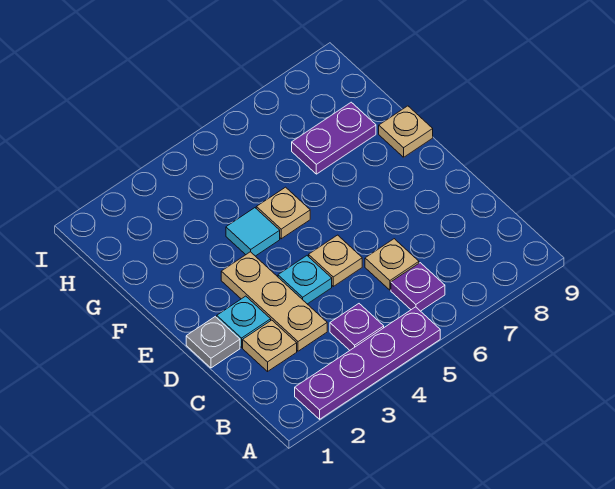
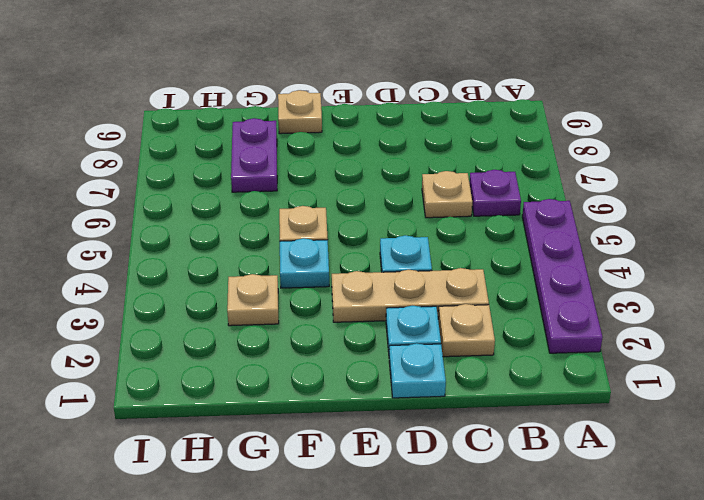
purple plate B4 level 1 -> none
grey plate D1 level 1 -> cyan plate D1 level 1
tan plate D5 level 1 -> tan plate G3 level 1
cyan tile F4 level 1 -> cyan plate F4 level 1

